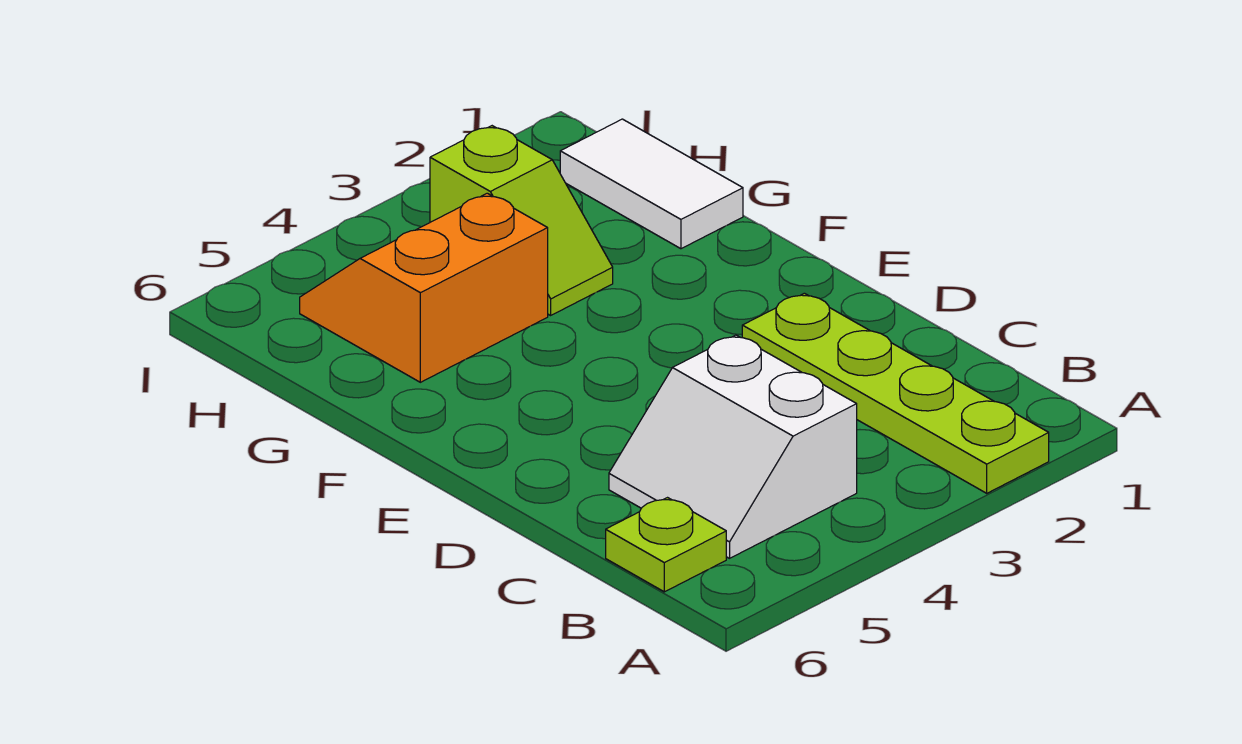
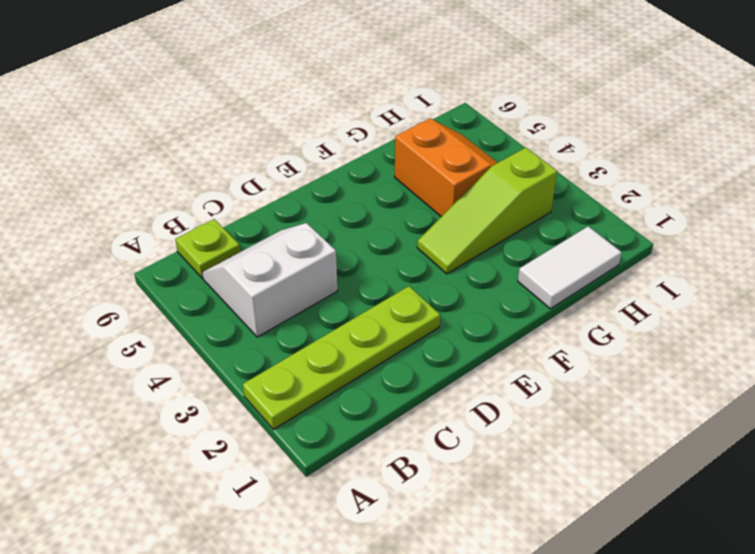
lime slope G3:H3 level 1 top H -> lime slope F3:H3 level 1 top H

